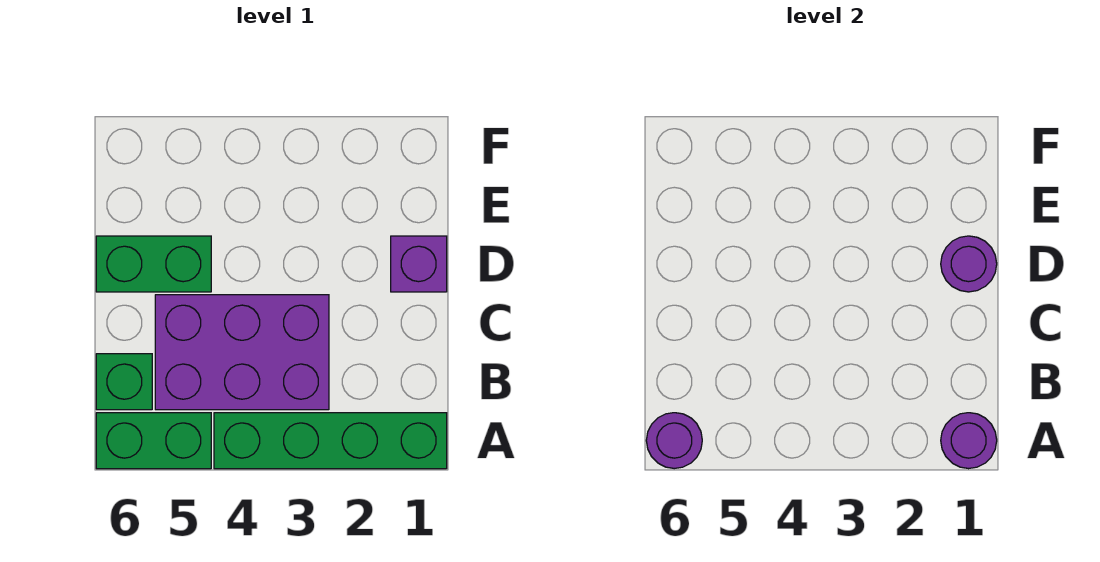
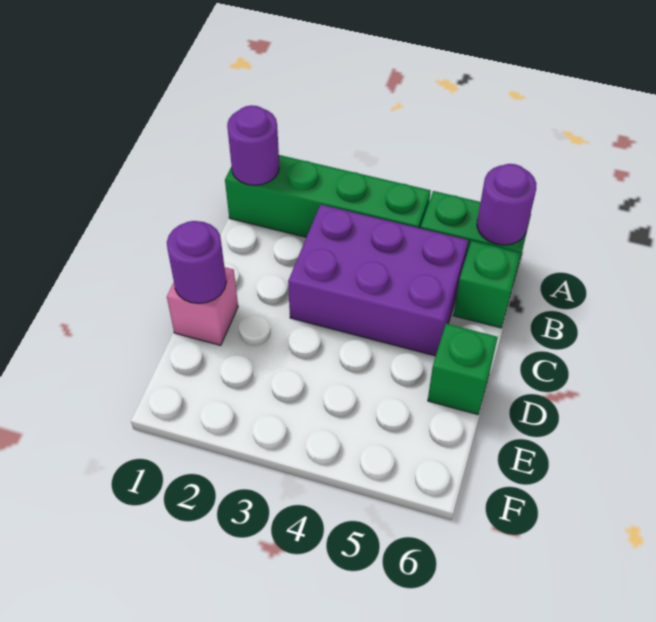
purple brick D1 level 1 -> pink brick D1 level 1
green brick D5:D6 level 1 -> green brick D6 level 1

